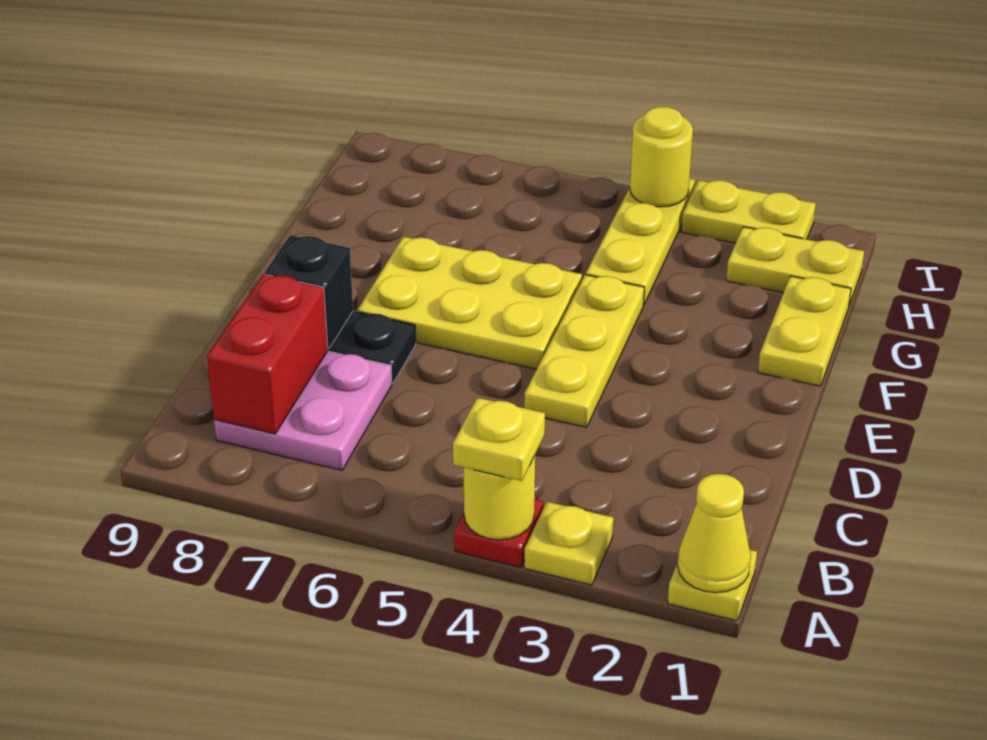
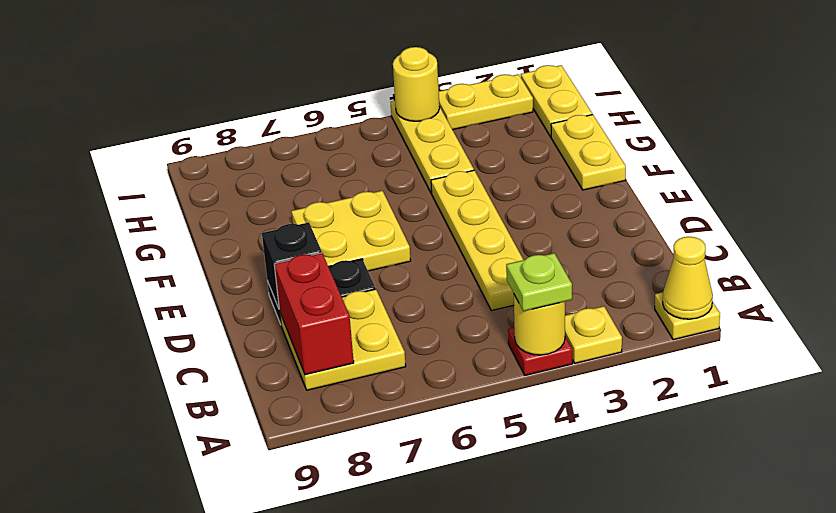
yellow plate A4 level 3 -> lime plate A4 level 3
pink plate B7:C8 level 1 -> yellow plate B7:C8 level 1
yellow plate D4:F4 level 1 -> yellow plate C4:F4 level 1
yellow plate E5:F7 level 1 -> yellow plate E6:F7 level 1
yellow plate H1:H2 level 1 -> yellow plate H1:I1 level 1

